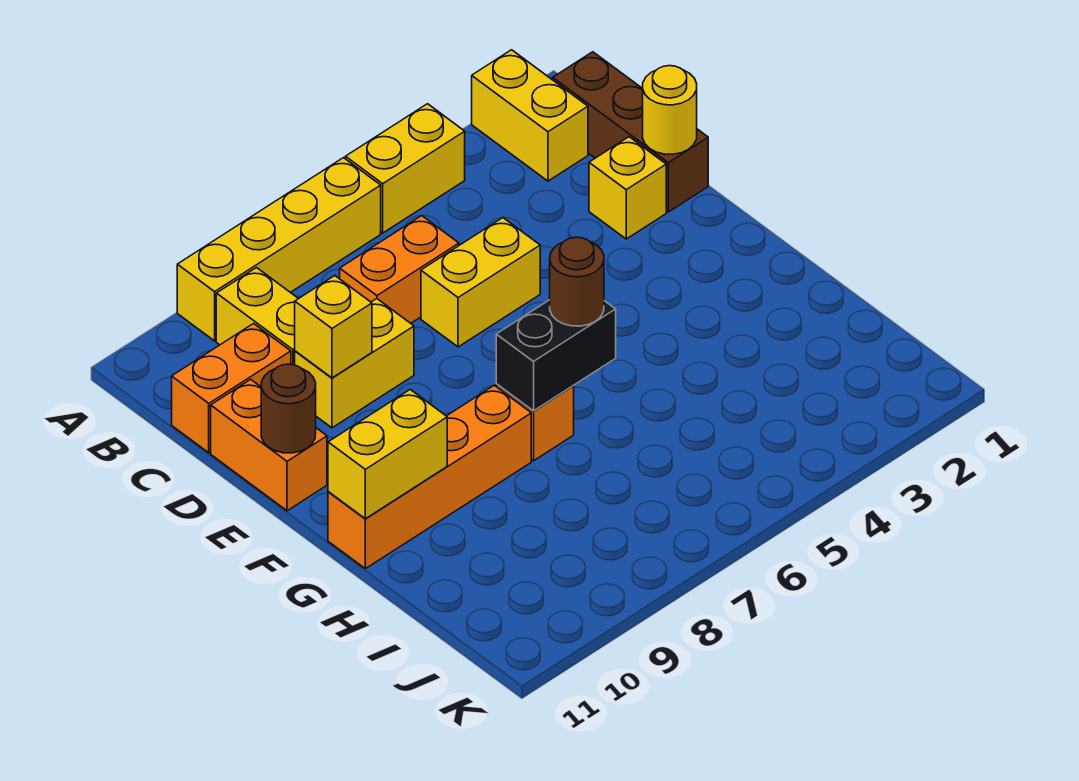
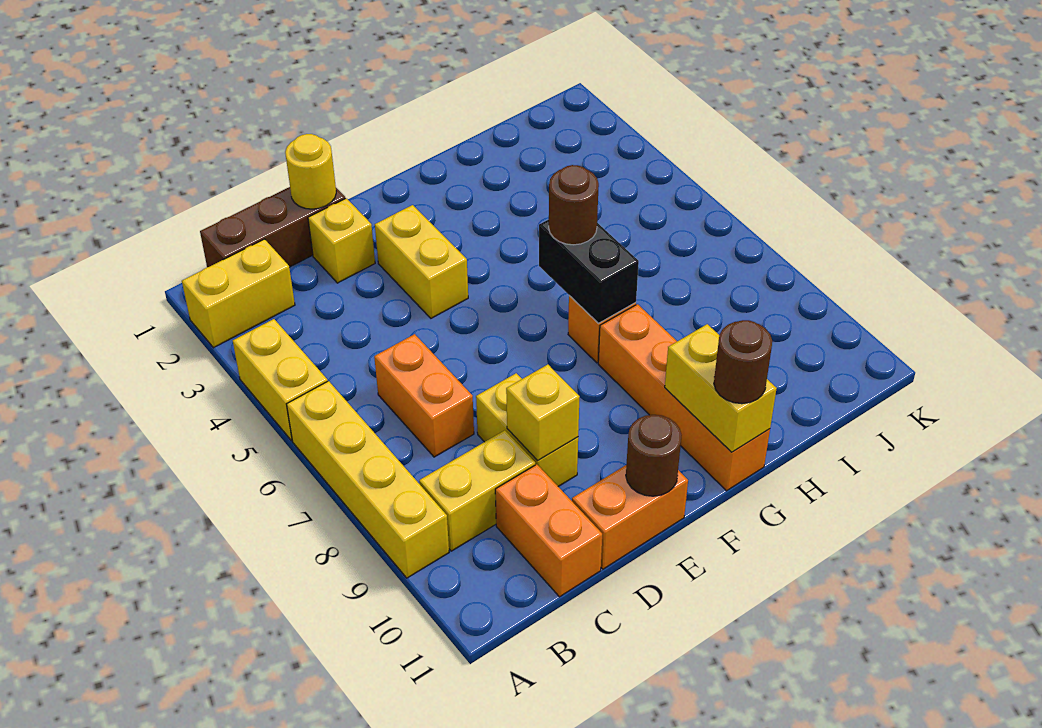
yellow brick D5:D6 level 1 -> yellow brick E3:E4 level 1
none -> brown round brick G11 level 3

